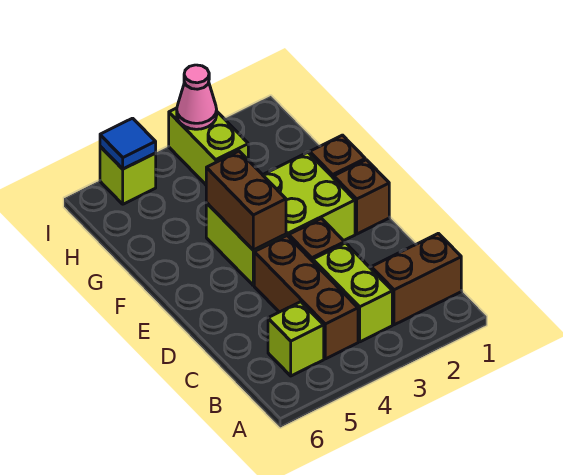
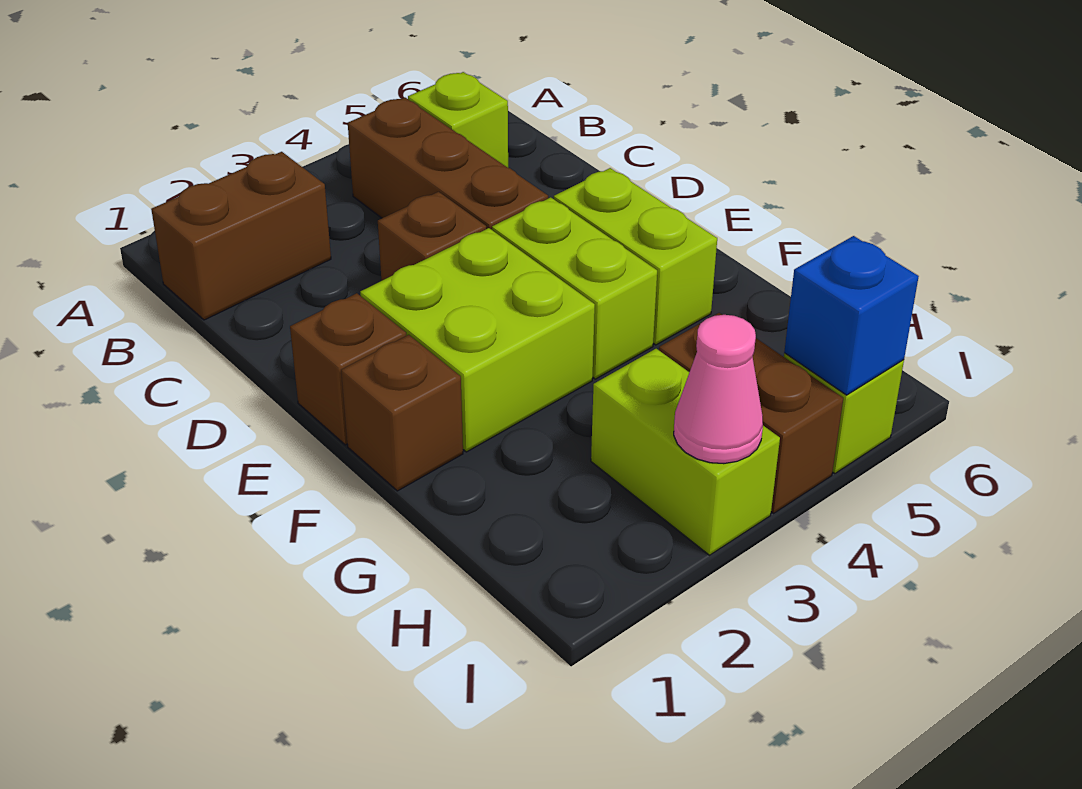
lime brick B3:C3 level 1 -> lime brick E5:F5 level 1
brown brick E4:F4 level 2 -> brown brick H4:I4 level 1
blue tile I5 level 2 -> blue brick I5 level 2

